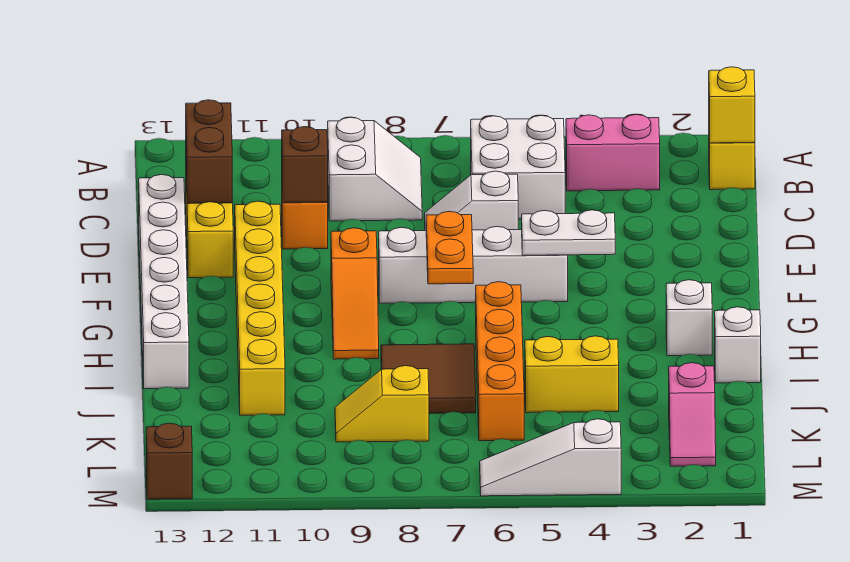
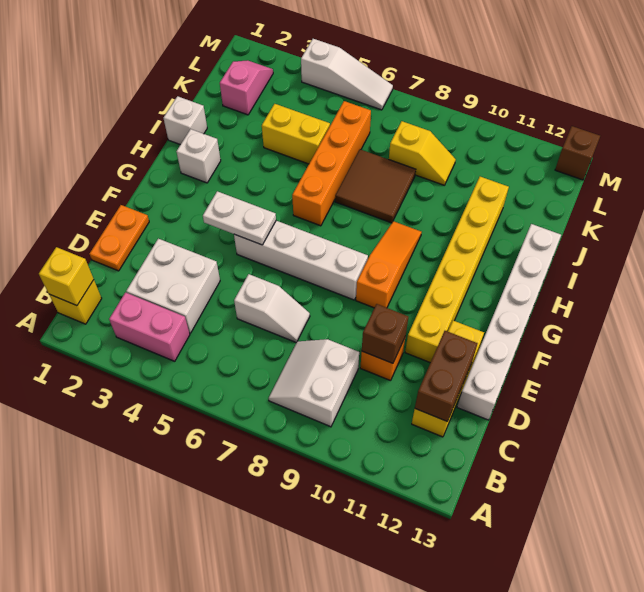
white brick B5:C6 level 1 -> white brick C3:D4 level 1
orange plate F7:G7 level 2 -> orange plate D1:E1 level 1

